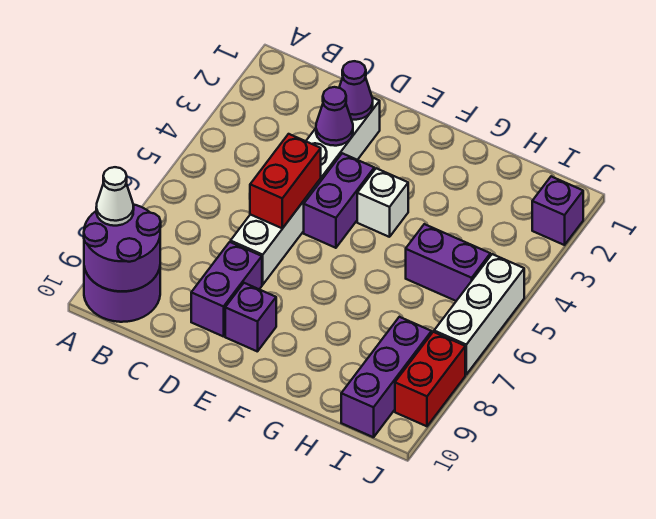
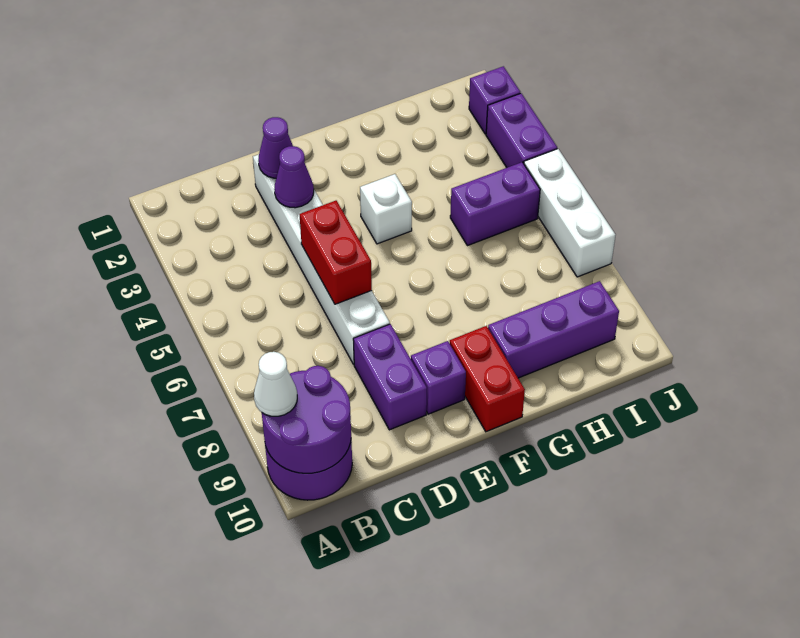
purple brick E4:E5 level 1 -> purple brick J3:J4 level 1
purple brick I8:I10 level 1 -> purple brick G9:I9 level 1
red brick J8:J9 level 1 -> red brick F9:F10 level 1

